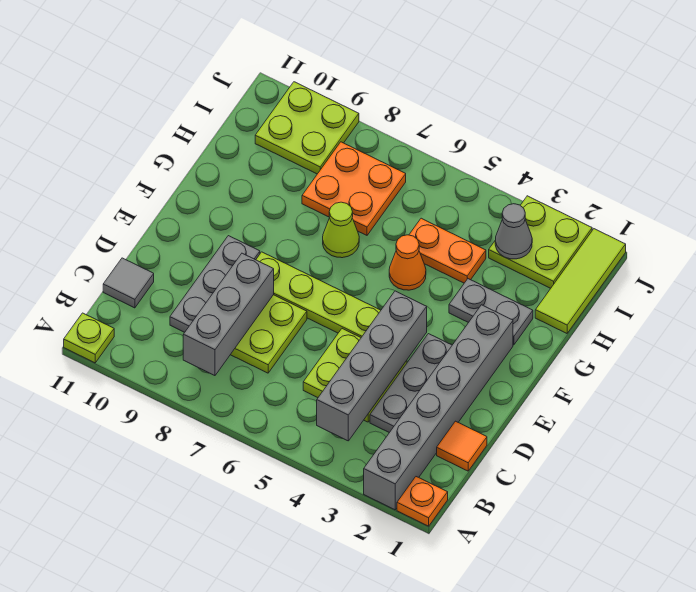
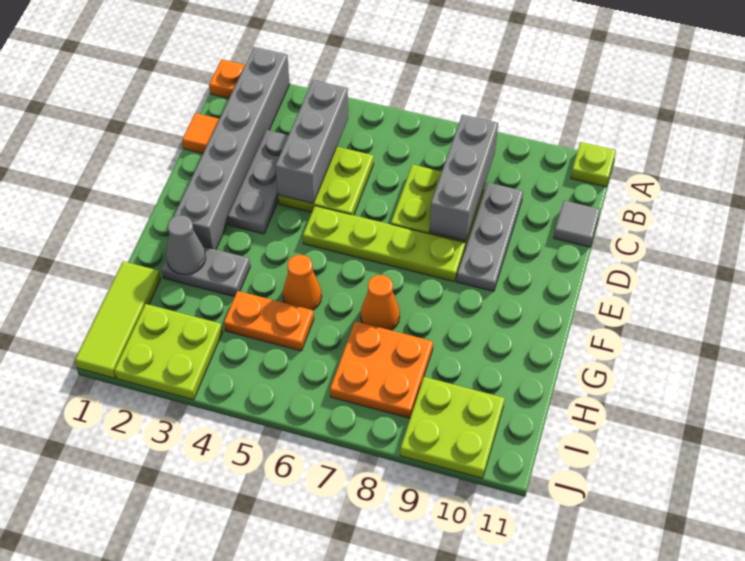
grey brick B4:E4 level 2 -> grey brick B4:D4 level 2
lime cone G7 level 1 -> orange cone G7 level 1
grey cone I3 level 2 -> grey cone G2 level 2

